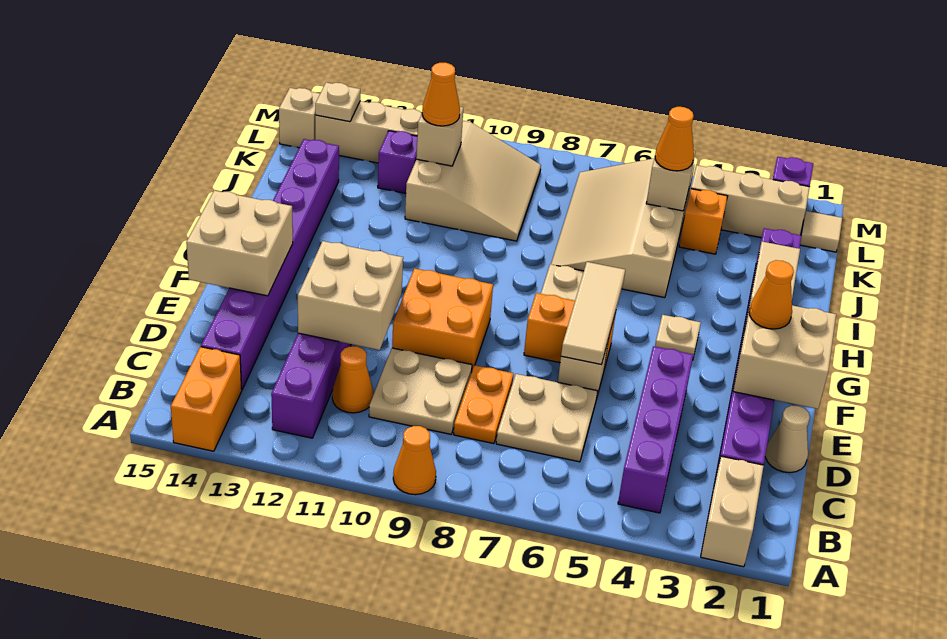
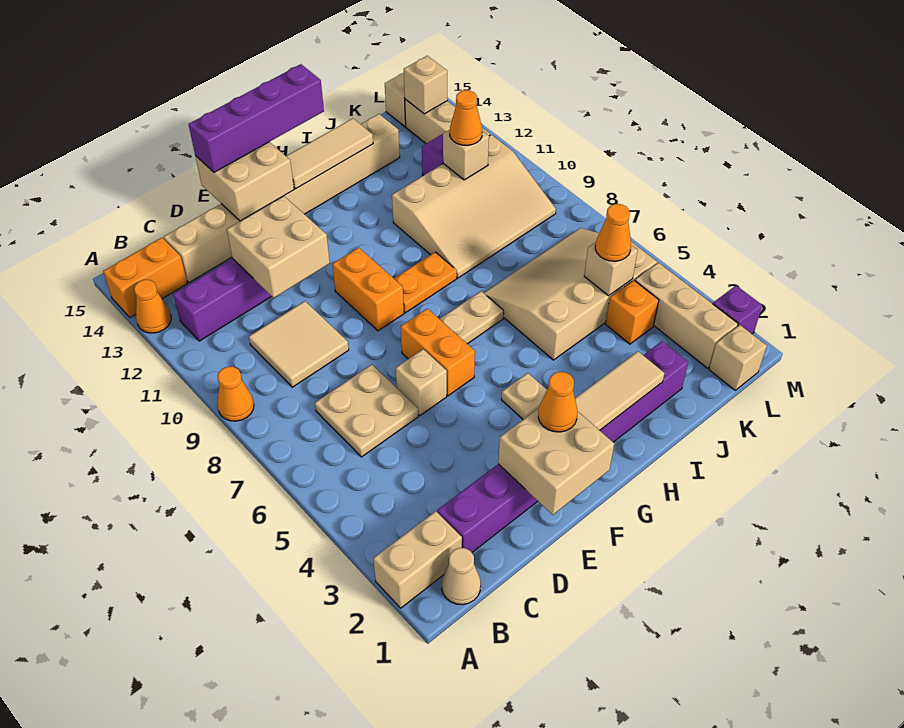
purple brick B4:E4 level 1 -> purple brick E15:H15 level 3
orange plate C8:D8 level 1 -> orange plate G9:H9 level 1
tan plate C9:D10 level 1 -> tan tile C9:D10 level 1
orange cone C11 level 1 -> orange cone A13 level 1
purple brick C14:J14 level 1 -> tan brick C14:J14 level 1
tan cone D1 level 1 -> tan cone B1 level 1
tan tile E6:G6 level 2 -> tan tile G14:I14 level 2
orange brick E9:F10 level 1 -> orange brick F9:F10 level 1
tan slope J9:L11 level 1 top 11 -> tan slope I9:L11 level 1 top 11
tan tile L1 level 1 -> tan brick L1 level 1
tan plate L14 level 2 -> tan brick L14 level 2

